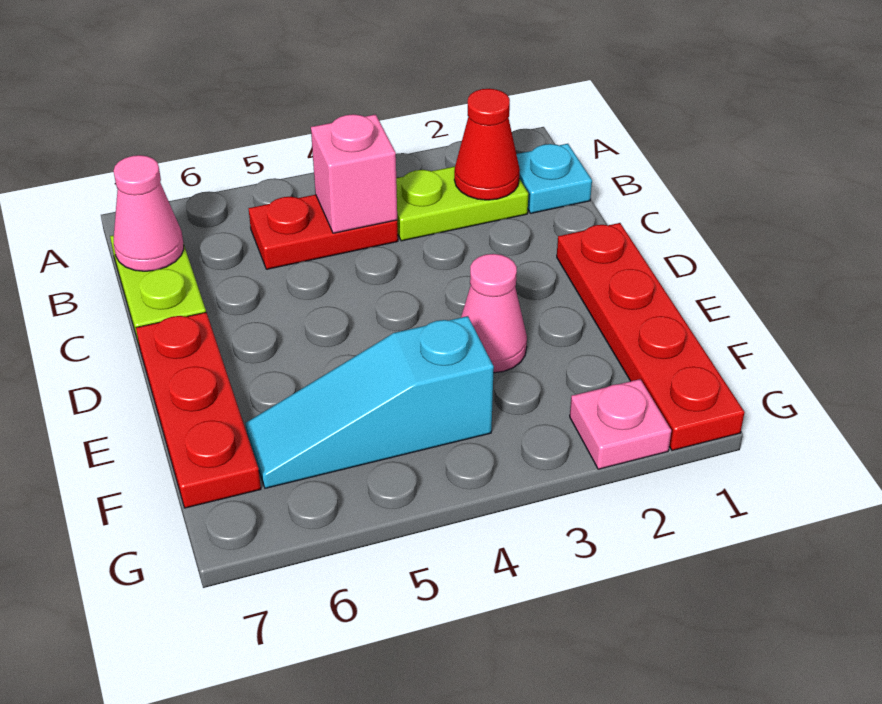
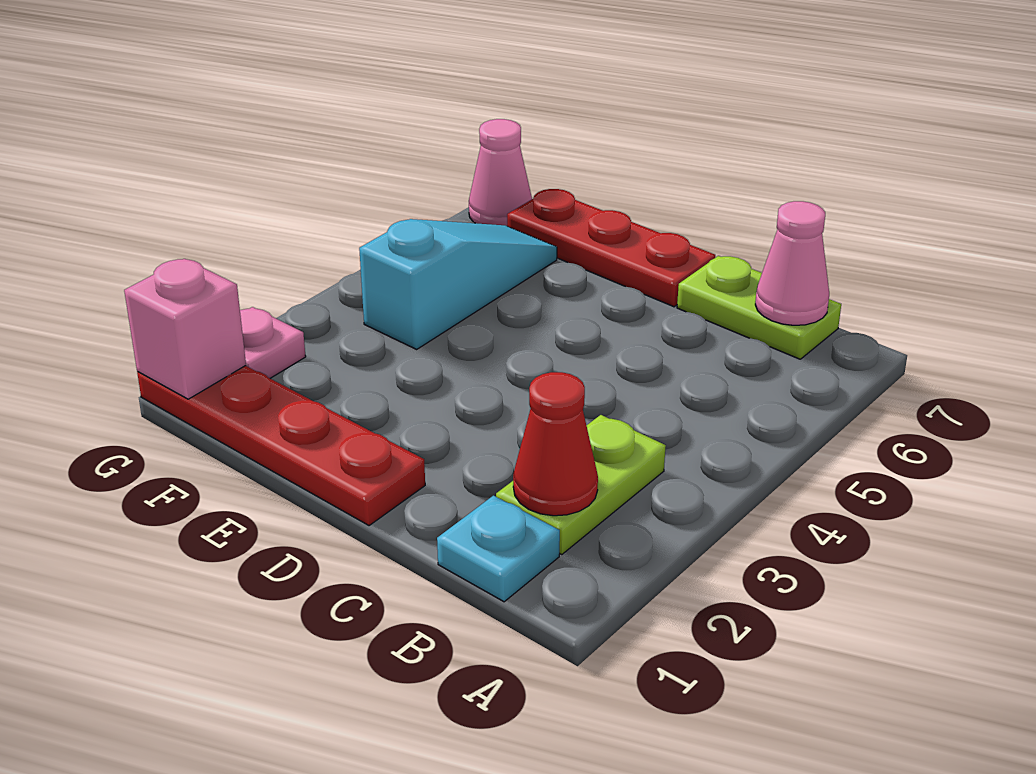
red plate B4:B5 level 1 -> none
pink brick B4 level 2 -> pink brick G1 level 2
pink cone E3 level 1 -> pink cone G7 level 1

